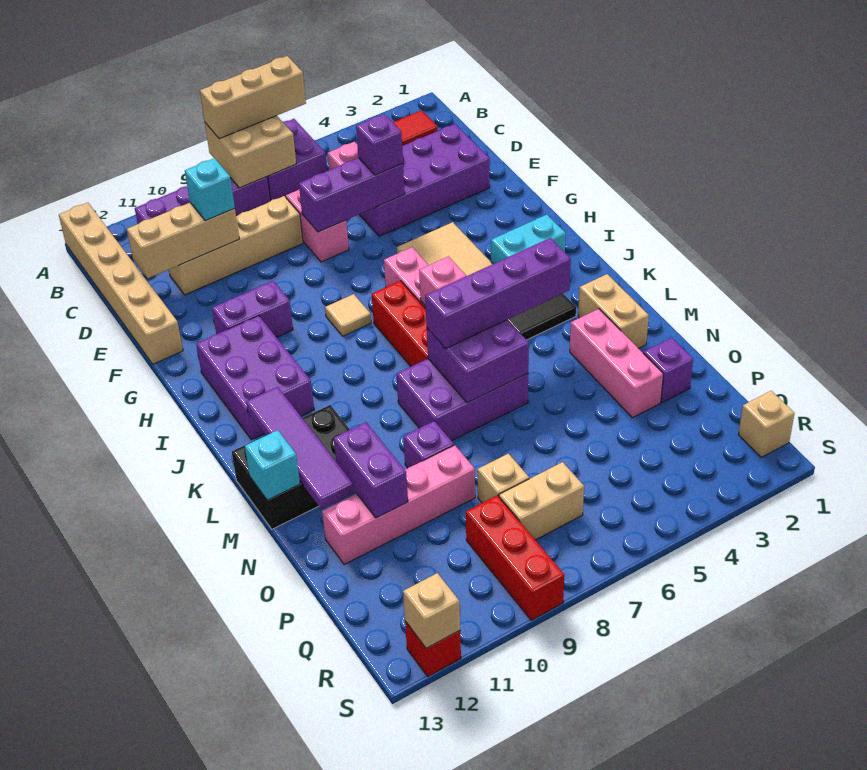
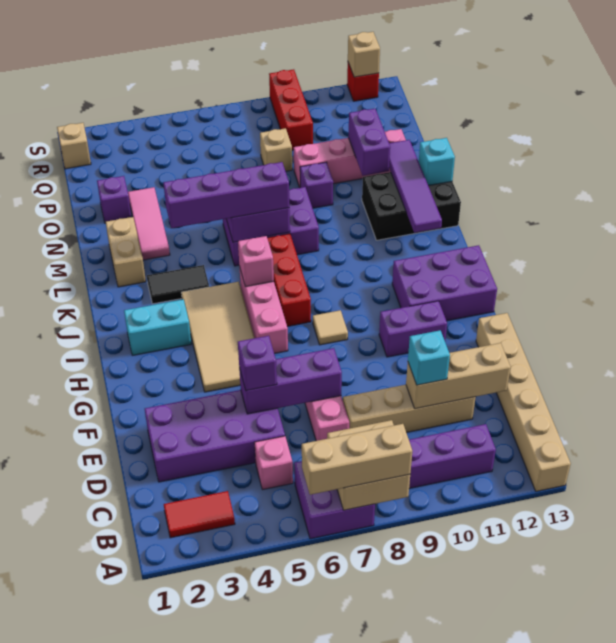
purple brick H11:J12 level 1 -> purple brick H11:I13 level 1
pink brick M3:O3 level 1 -> pink tile M3:O3 level 1
tan brick Q7:Q8 level 1 -> none

